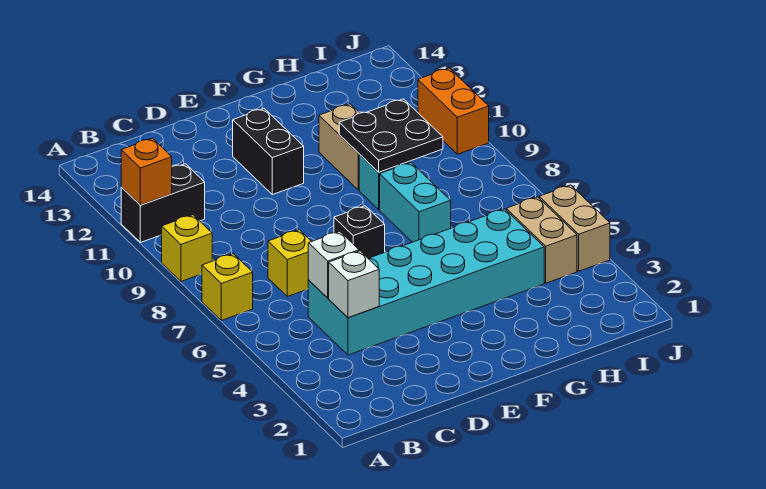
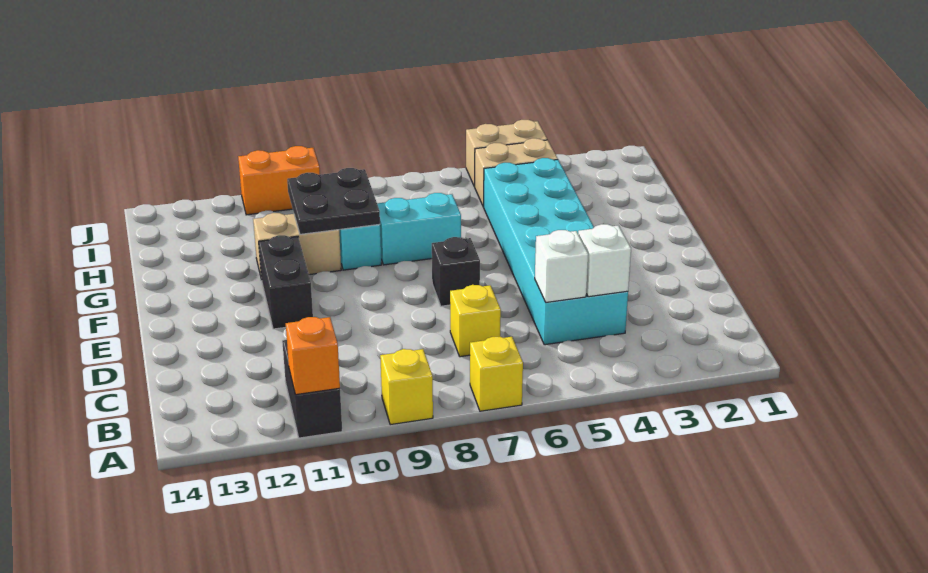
black brick E11:E12 level 1 -> black brick E11:F11 level 1

